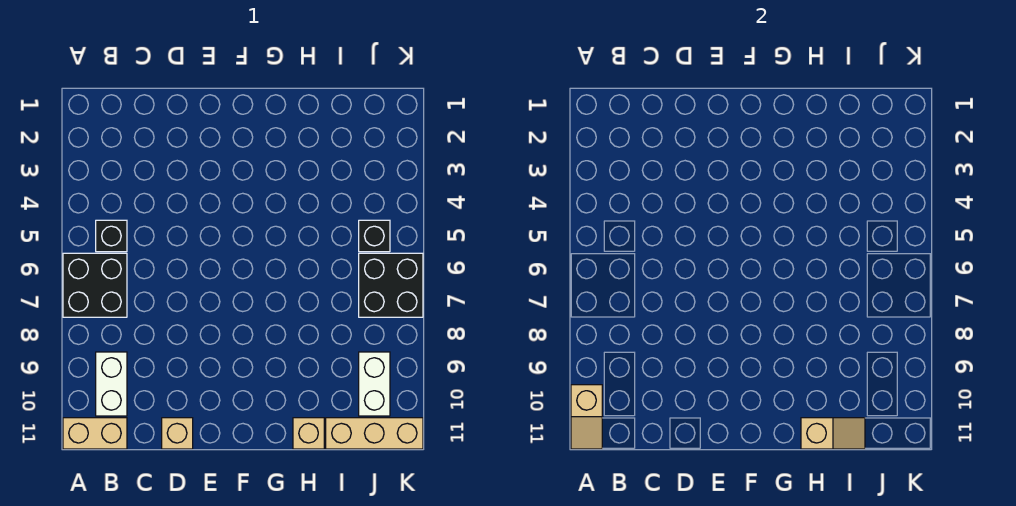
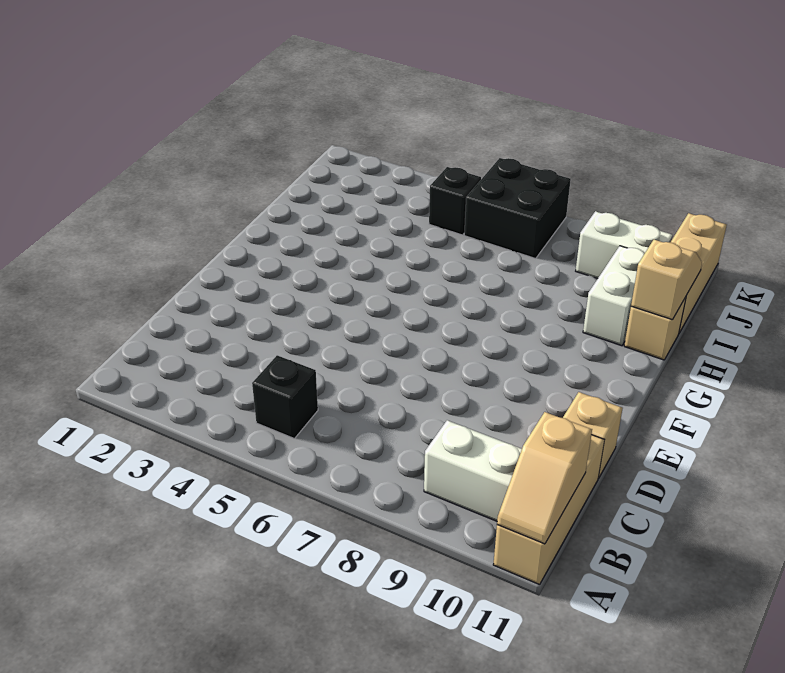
black brick A6:B7 level 1 -> none
tan slope A10:A11 level 2 top 10 -> tan slope A11:B11 level 2 top B
tan brick A11:B11 level 1 -> tan brick A11:C11 level 1
none -> white brick H10:I10 level 1

